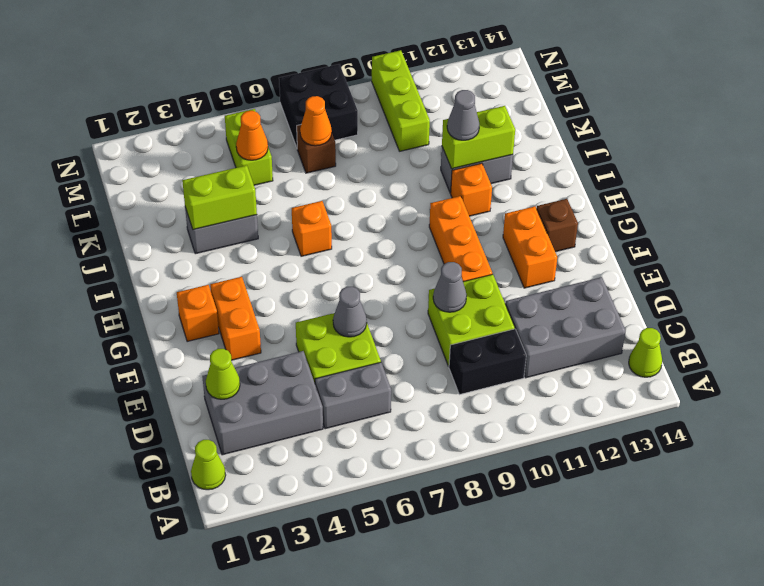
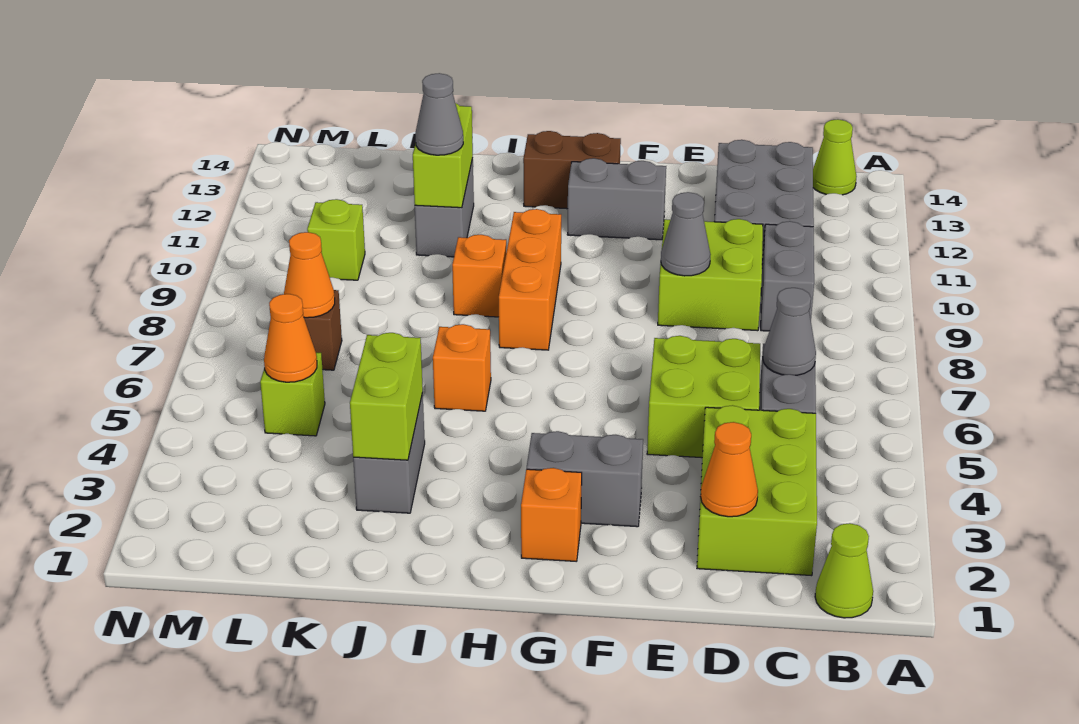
grey brick C2:D4 level 1 -> lime brick C2:D4 level 1
black brick C9:C10 level 1 -> grey brick C9:C10 level 1
lime cone D2 level 2 -> orange cone D2 level 2
grey cone E6 level 2 -> grey cone C6 level 2
orange brick F3:G3 level 1 -> grey brick F3:G3 level 1
orange brick F10:H10 level 1 -> orange brick H8:H10 level 1
orange brick F12:G12 level 1 -> grey brick F12:G12 level 1
brown brick G13 level 1 -> brown brick G13:H13 level 1
orange brick I11 level 1 -> orange brick I9 level 1
lime brick L5:M5 level 1 -> lime brick L5 level 1
lime brick L10:N10 level 1 -> lime brick L10 level 1
black brick M7:N8 level 1 -> none

